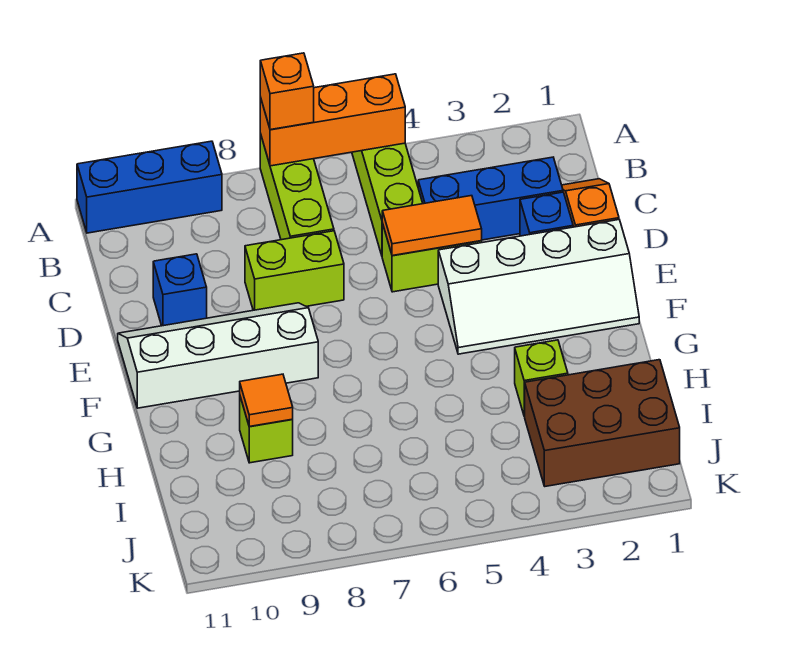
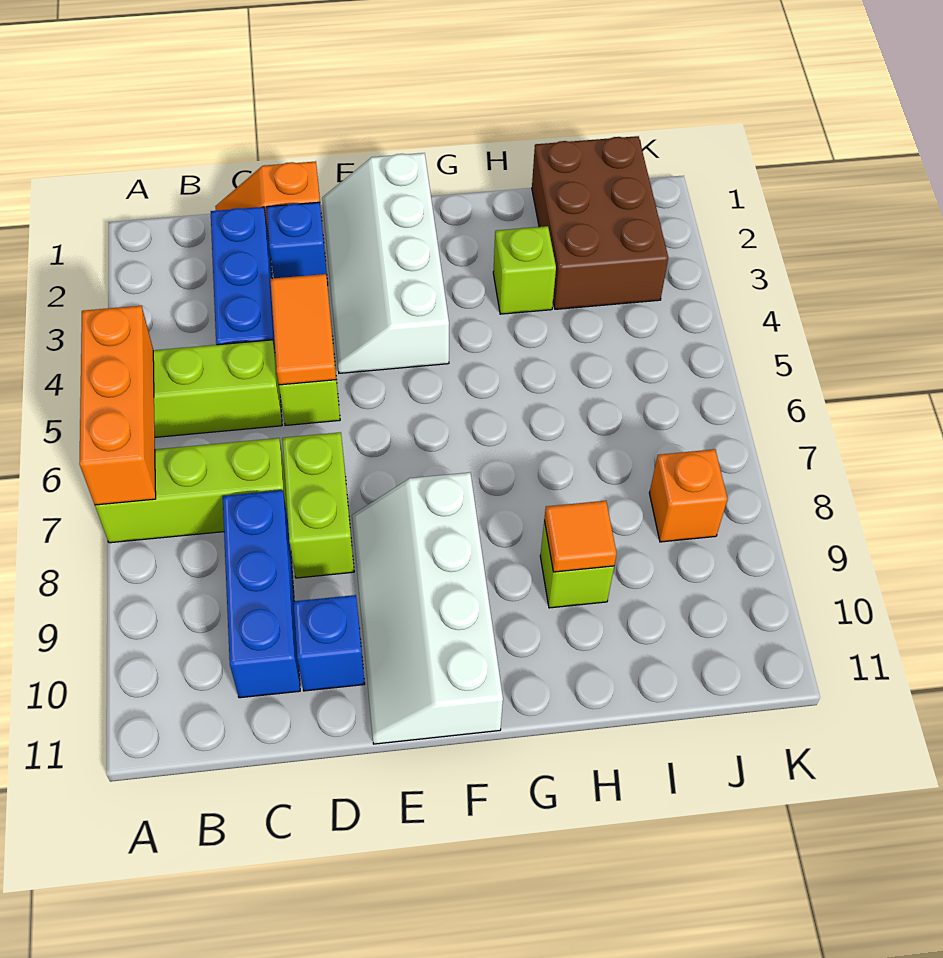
orange brick A7 level 3 -> orange brick J8 level 1
blue brick A9:A11 level 1 -> blue brick C8:C10 level 1
white slope E1:F4 level 1 top E -> white slope E1:F4 level 1 top F

